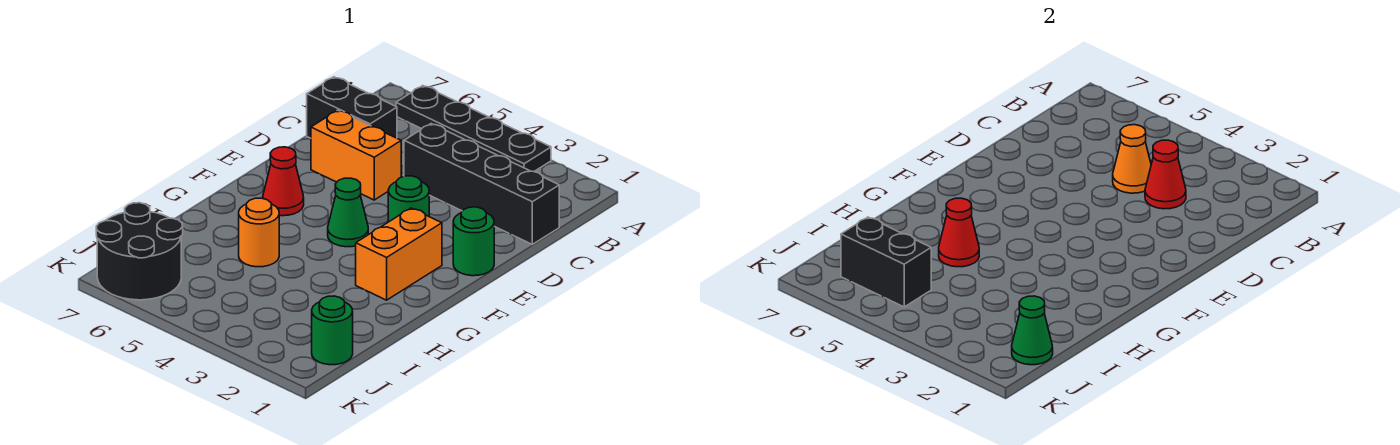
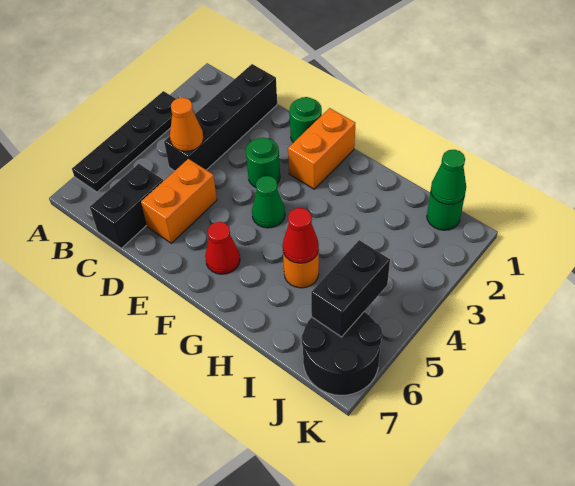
red cone C3 level 2 -> none
orange brick F2:G2 level 1 -> orange brick F1:F2 level 1

